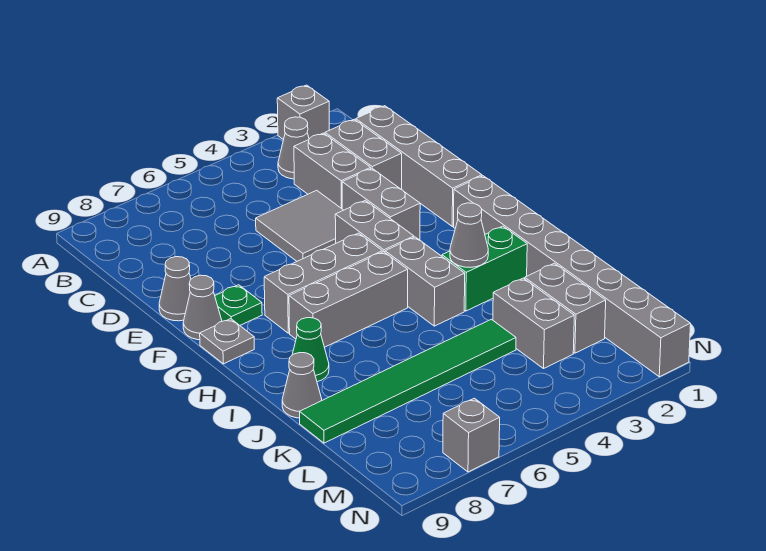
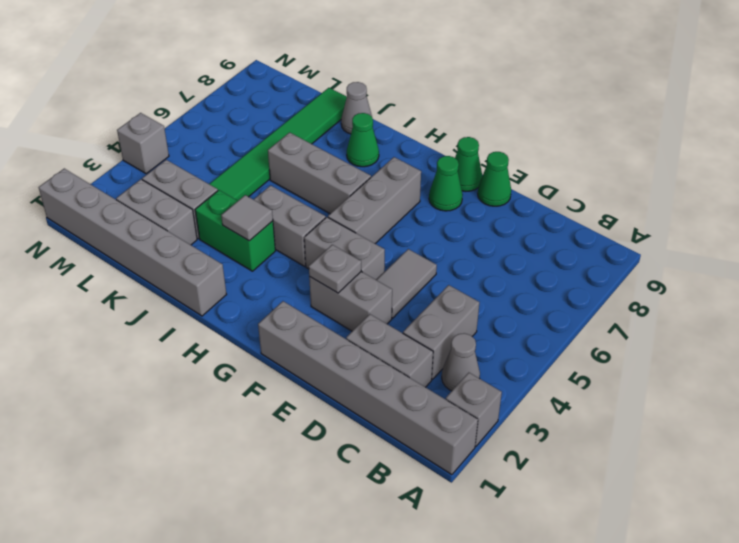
grey brick C1:F1 level 1 -> grey brick A1:F1 level 1
grey brick C3:D3 level 1 -> grey brick C3:C4 level 1
grey tile D4:E5 level 1 -> grey tile E4:E5 level 1
grey cone E9 level 1 -> green cone E9 level 1
green plate F8 level 1 -> green cone F8 level 1
grey cone F9 level 1 -> green cone F9 level 1
grey brick G1:N1 level 1 -> grey brick I1:N1 level 1
grey plate G9 level 1 -> grey plate F3 level 2
grey brick H5:H7 level 1 -> grey brick H6:J6 level 1
green brick I2:I3 level 1 -> green brick I3:J3 level 1
grey cone I3 level 2 -> grey tile I3 level 2
grey brick N7 level 1 -> grey brick N4 level 1

